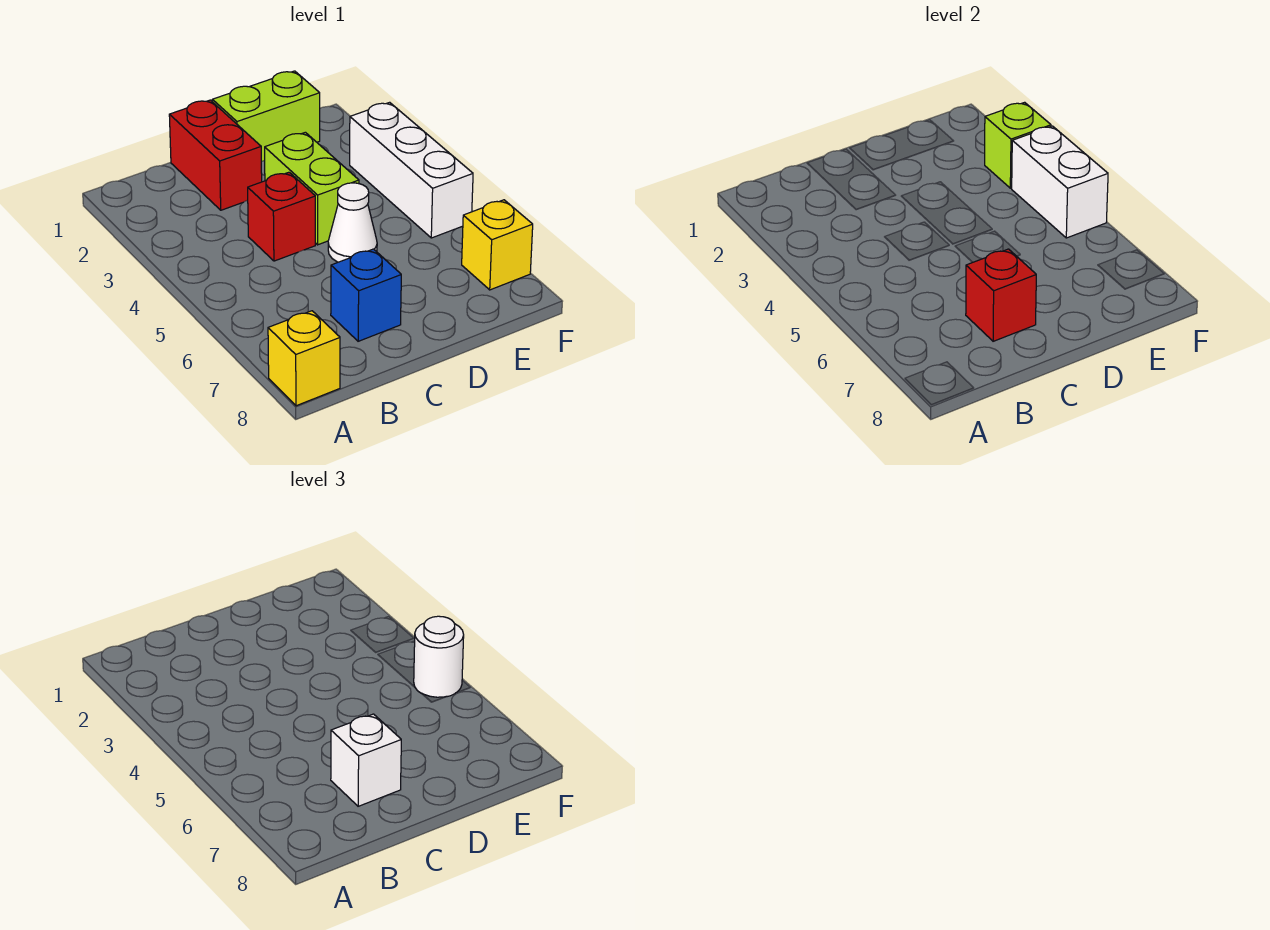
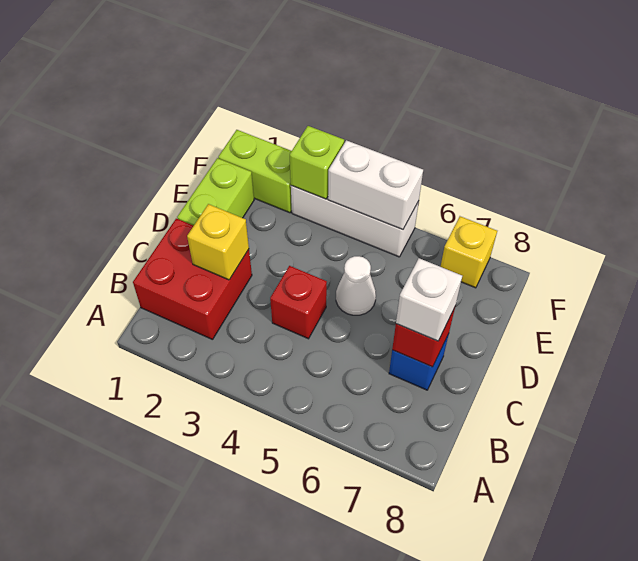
yellow brick A8 level 1 -> yellow brick C2 level 2
red brick C1:C2 level 1 -> red brick B1:C2 level 1
lime brick D3:D4 level 1 -> lime brick F1:F2 level 1
white round brick F5 level 3 -> none

